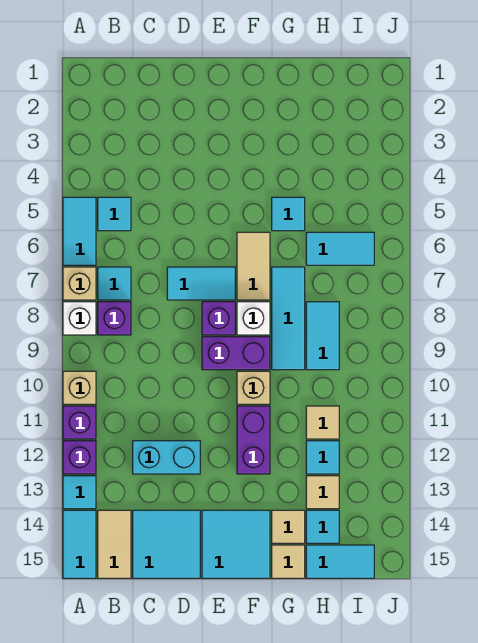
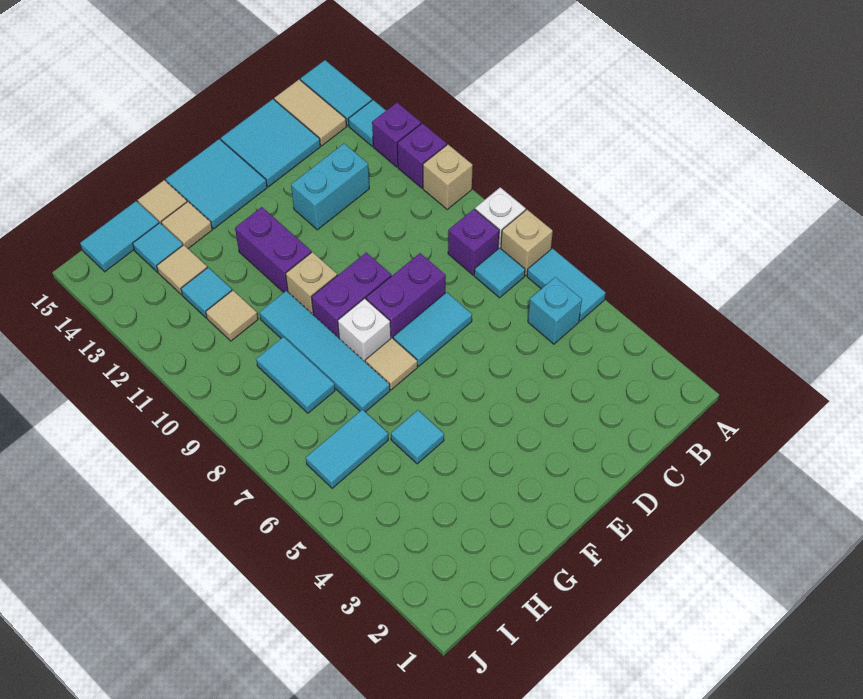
cyan tile B5 level 1 -> cyan brick B5 level 1
purple brick E8 level 1 -> purple brick D8:E8 level 1
tan tile F6:F7 level 1 -> tan tile F7 level 1
cyan tile G7:G9 level 1 -> cyan tile G7:G10 level 1

